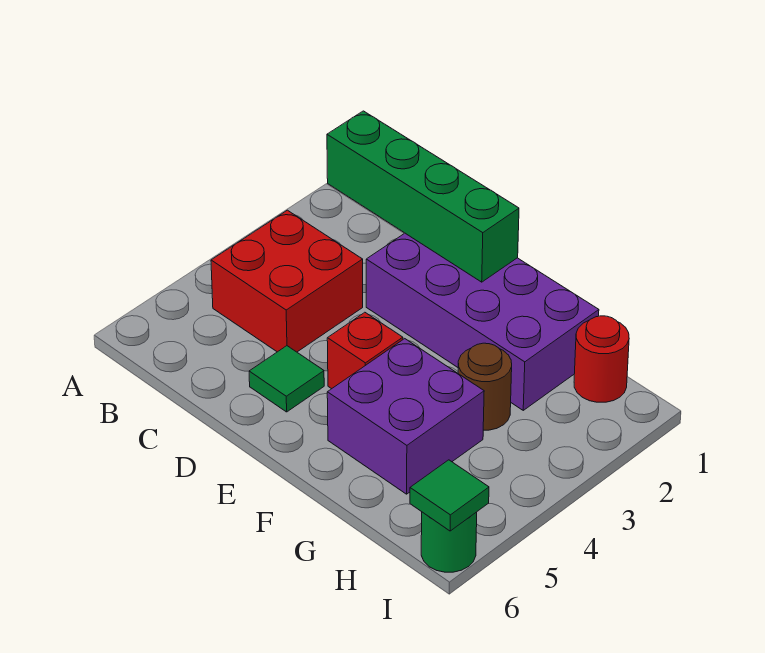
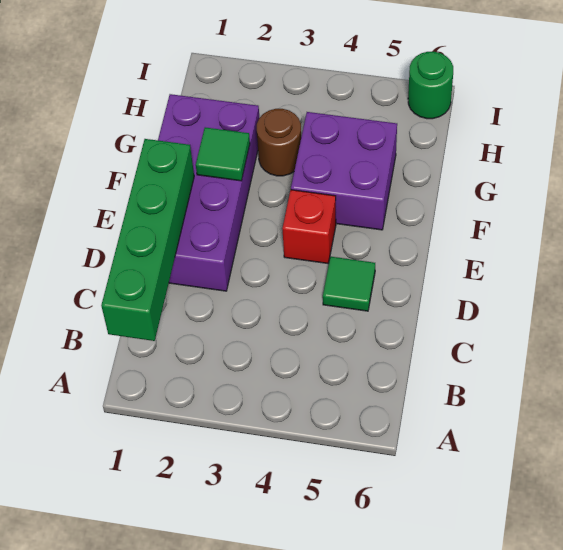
red brick B3:C4 level 1 -> none
red round brick H1 level 1 -> none
green tile I6 level 2 -> green tile F2 level 2

